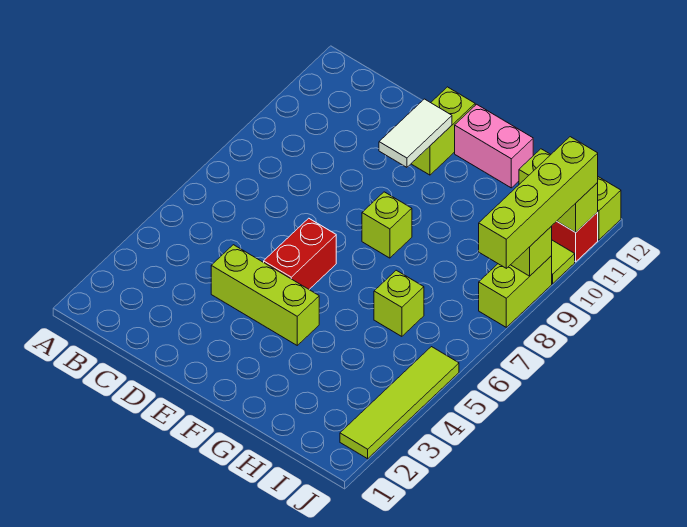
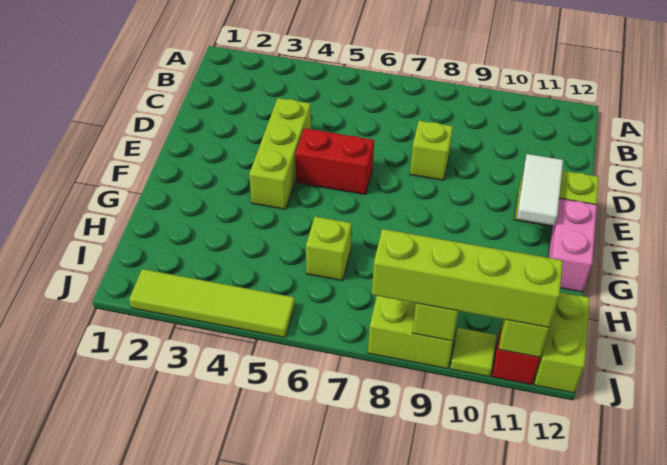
white tile E10:E11 level 2 -> white tile E11:F11 level 2
lime brick F8 level 1 -> lime brick D8 level 1

